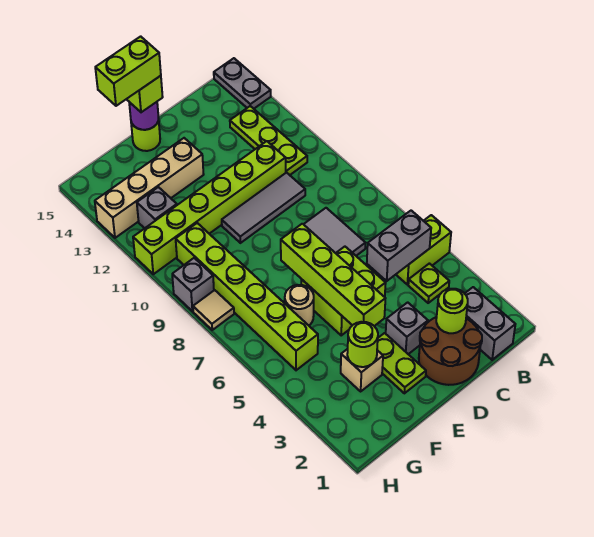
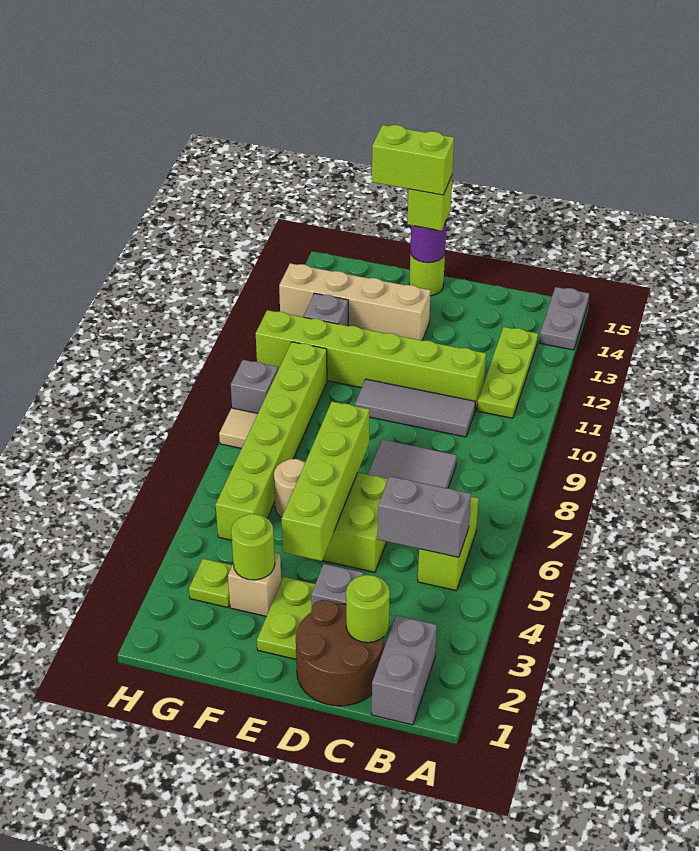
lime brick A5:B5 level 1 -> lime brick B5:B6 level 1
lime plate B4 level 1 -> lime plate G3 level 1

